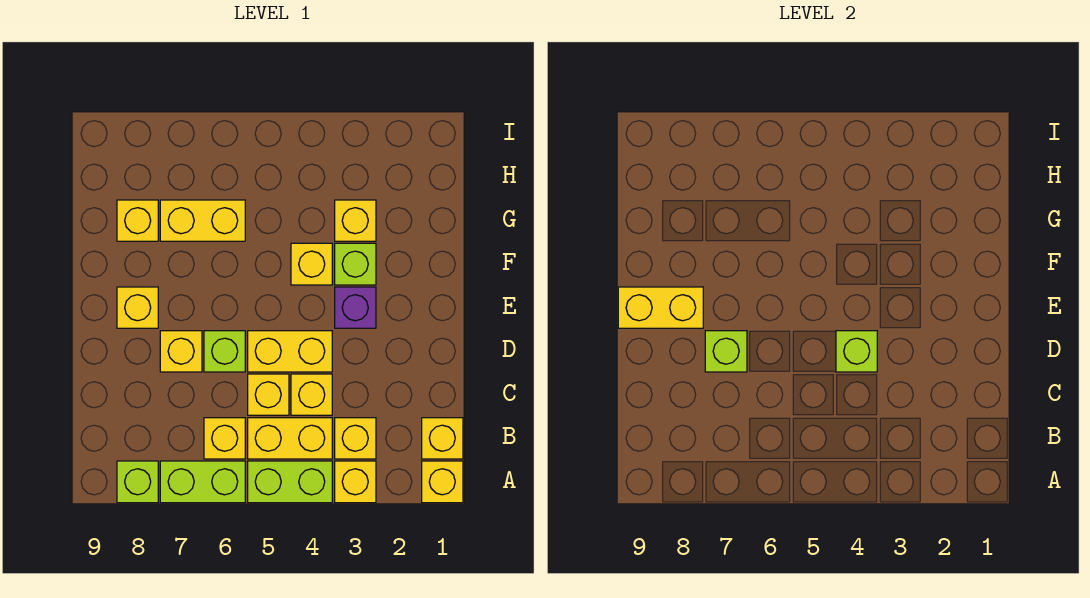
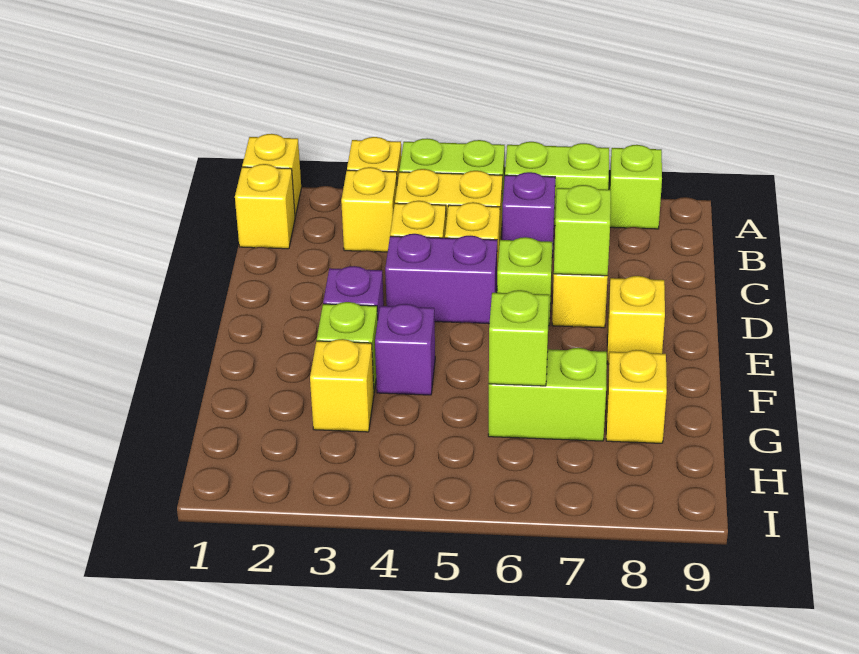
yellow brick B6 level 1 -> purple brick B6 level 1
yellow brick D4:D5 level 1 -> purple brick D4:D5 level 1
lime brick D4 level 2 -> lime brick G6 level 2
yellow brick E8:E9 level 2 -> none
yellow brick F4 level 1 -> purple brick F4 level 1
yellow brick G6:G7 level 1 -> lime brick G6:G7 level 1

